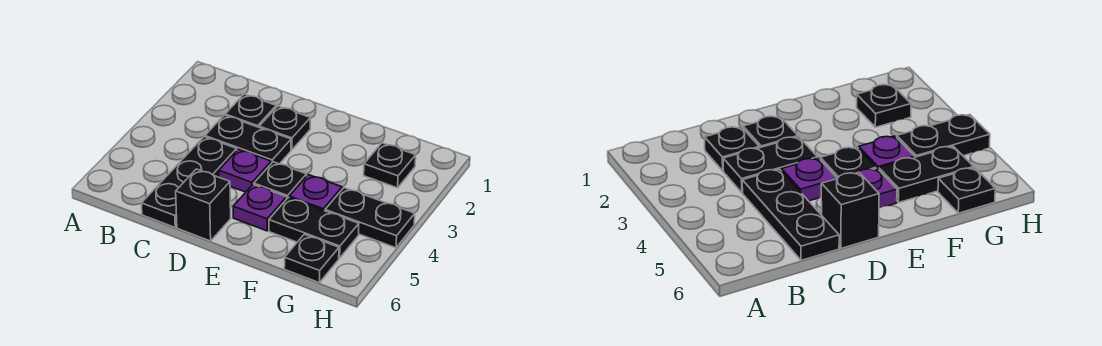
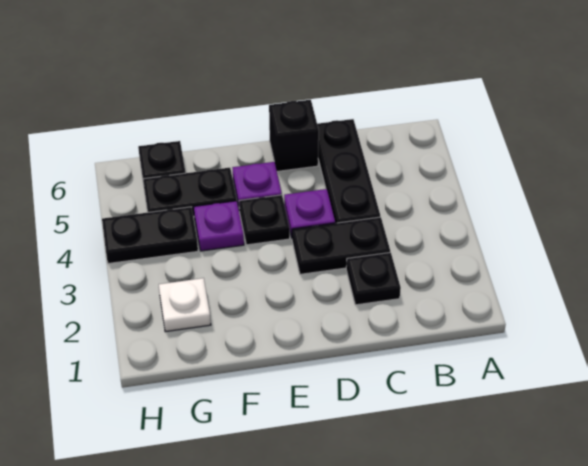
black plate D2 level 1 -> none
black plate G2 level 1 -> white plate G2 level 1

